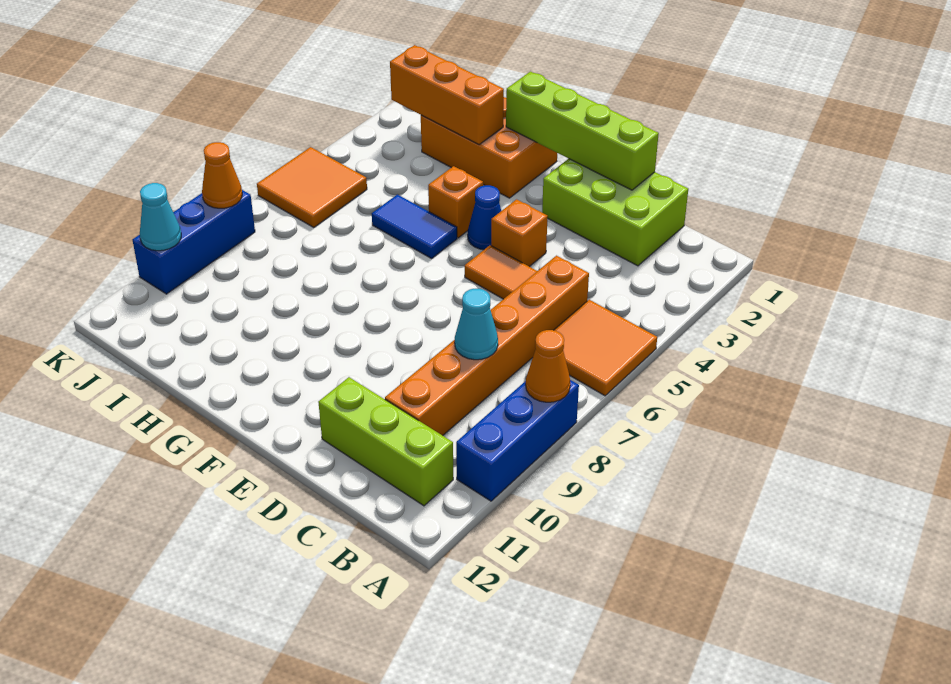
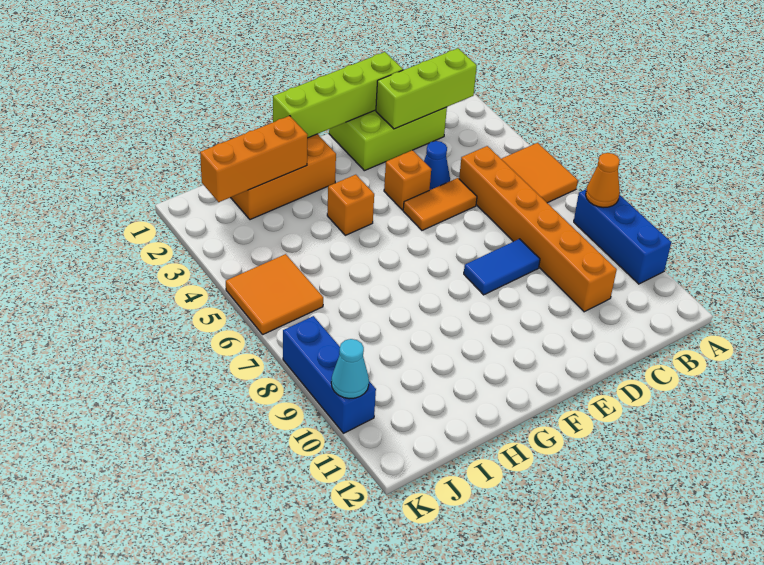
lime brick B11:D11 level 1 -> lime brick B2:D2 level 2
cyan cone C8 level 2 -> none
blue cone F4 level 1 -> blue cone D4 level 1
blue tile G5:H5 level 1 -> blue tile D8:E8 level 1
orange cone K8 level 2 -> none

